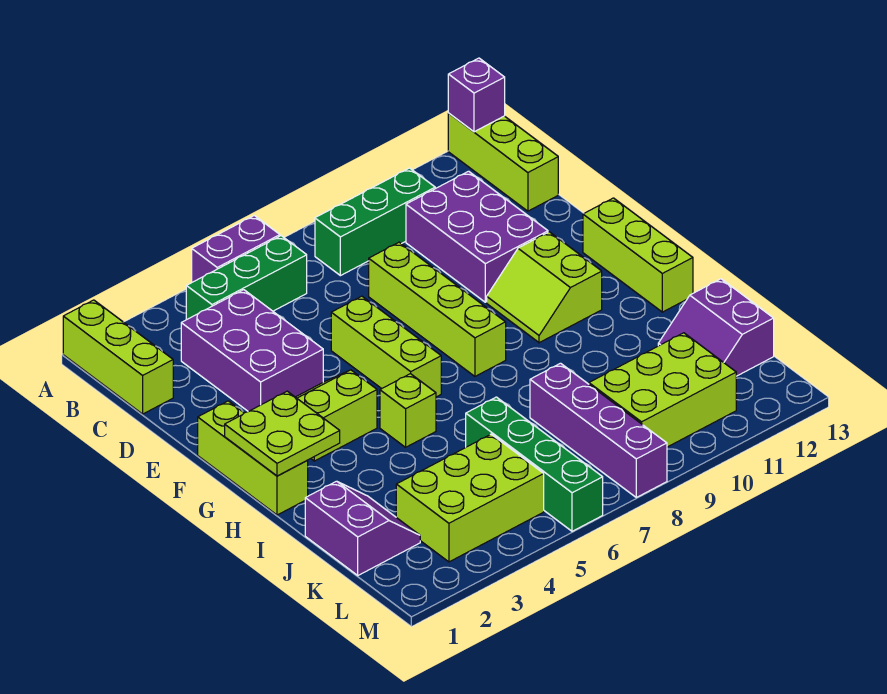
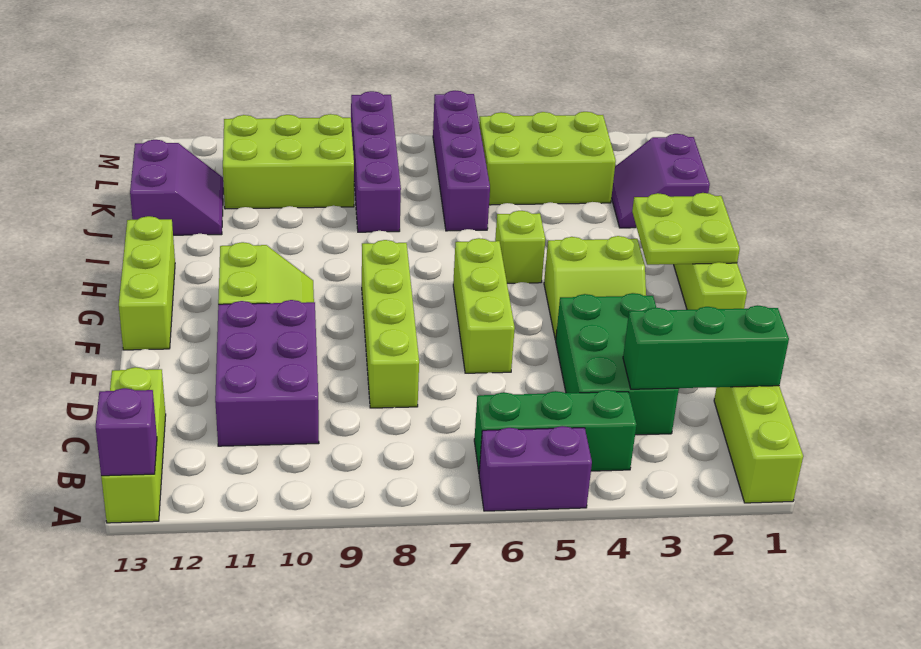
green brick B8:B10 level 1 -> green brick C1:C3 level 2
purple brick C3:E4 level 1 -> green brick C3:E4 level 1
green brick J6:M6 level 1 -> purple brick J6:M6 level 1

